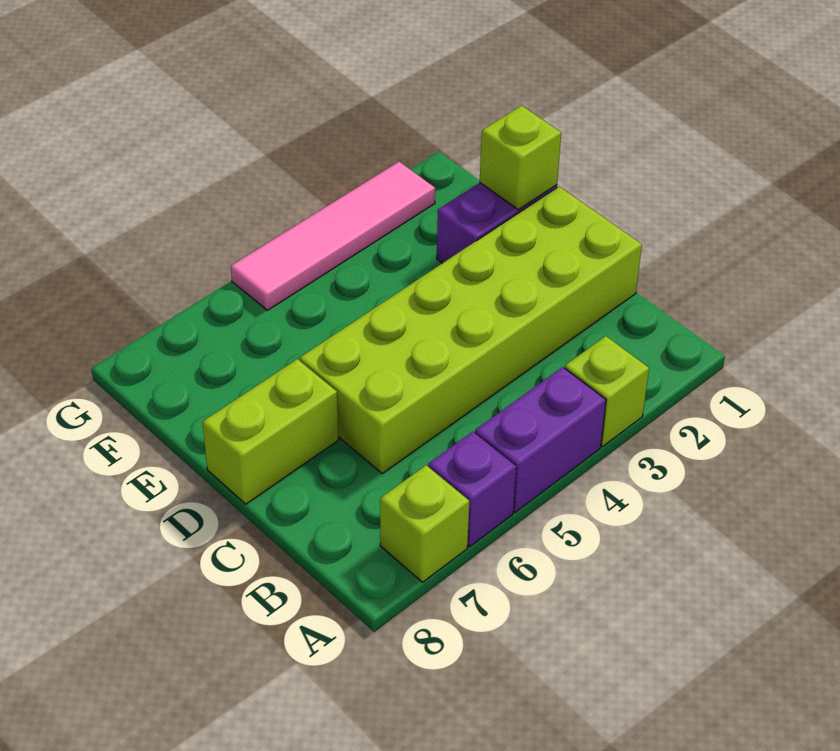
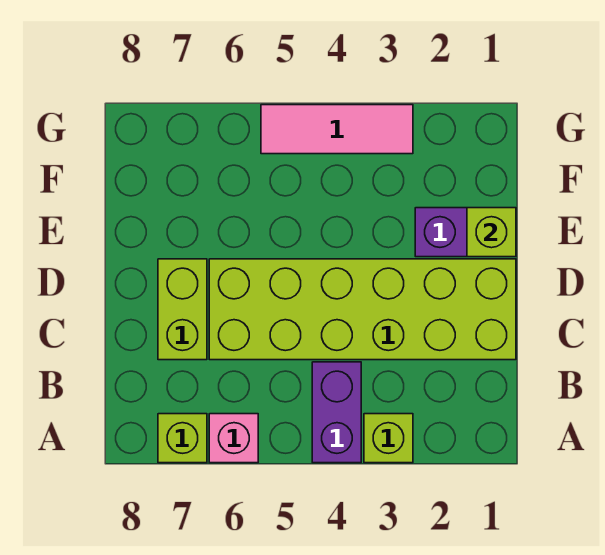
purple brick A4:A5 level 1 -> purple brick A4:B4 level 1
purple brick A6 level 1 -> pink brick A6 level 1
lime brick D7:D8 level 1 -> lime brick C7:D7 level 1
pink tile G2:G5 level 1 -> pink tile G3:G5 level 1

